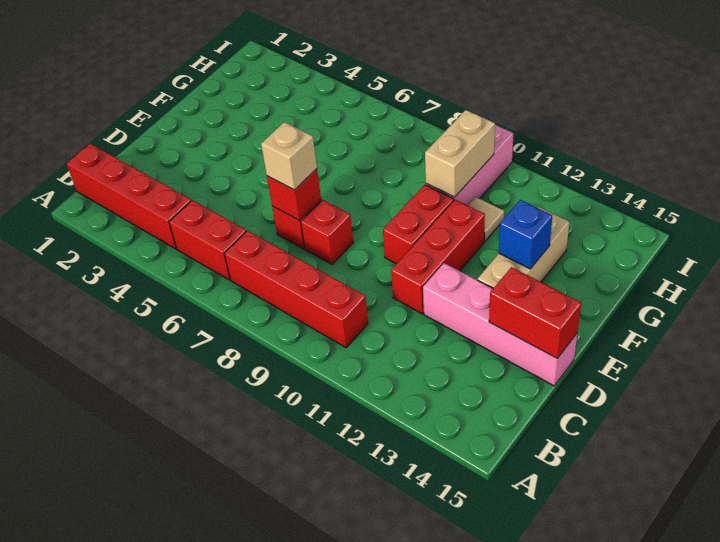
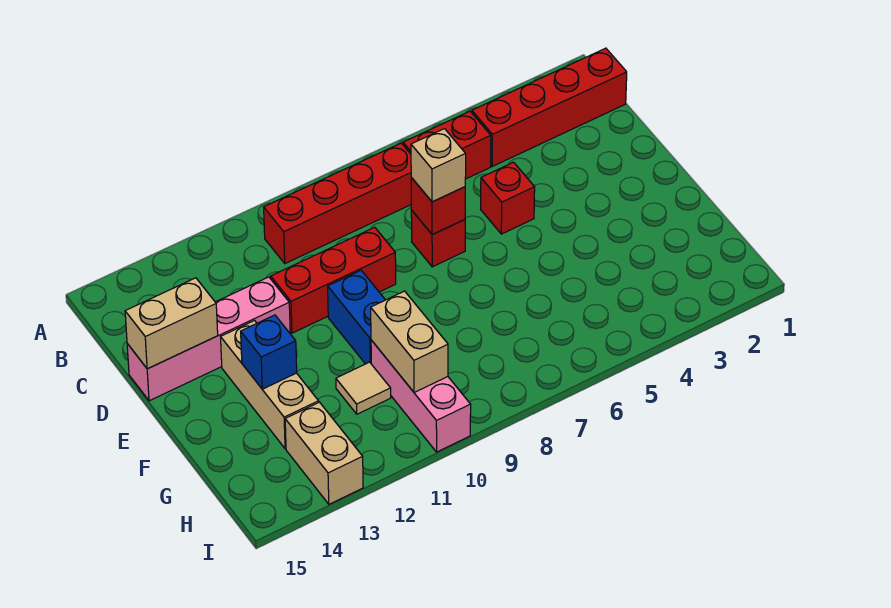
red brick D8 level 1 -> red brick D5 level 1
red brick D11:F11 level 1 -> red brick D9:D11 level 1
red brick D14:D15 level 2 -> tan brick D14:D15 level 2
red brick E10:F10 level 1 -> blue brick E10:F10 level 1
none -> tan brick H13:I13 level 1

